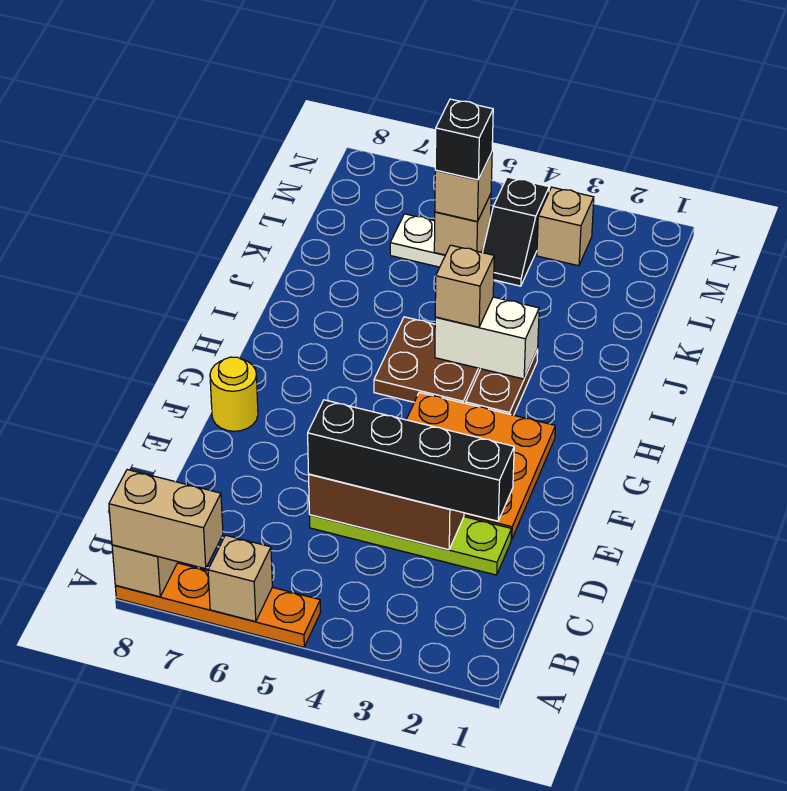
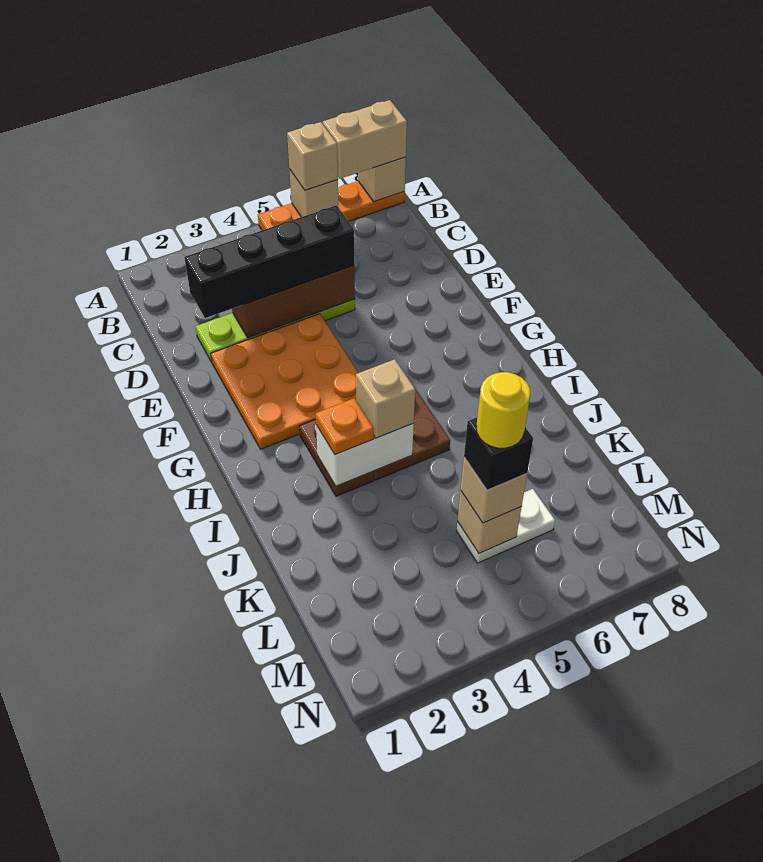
yellow round brick F8 level 1 -> yellow round brick L5 level 5
none -> orange plate I3 level 3
black slope L4:M4 level 1 top M -> none
tan brick M3 level 1 -> tan brick A6 level 3

